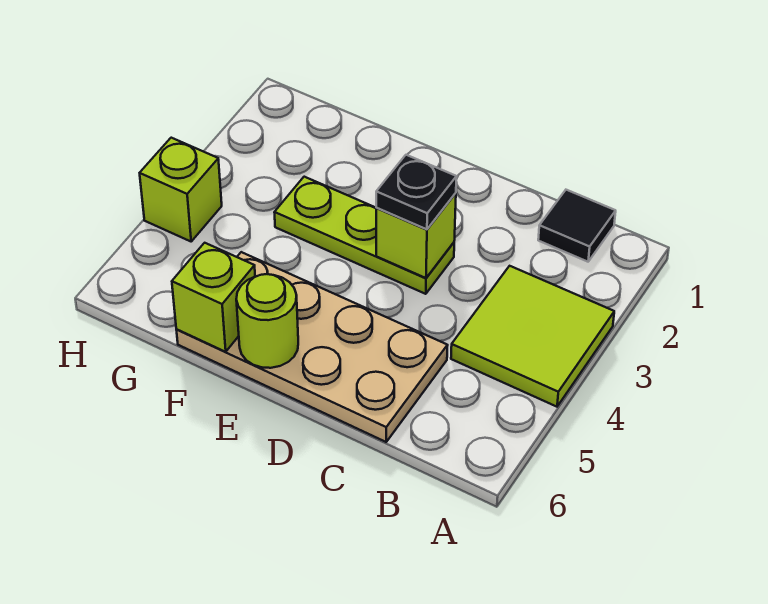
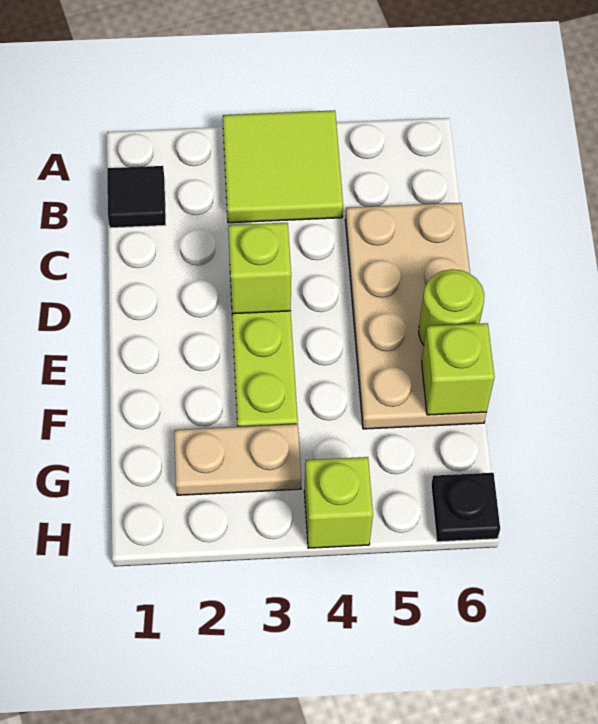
black plate D3 level 3 -> black plate H6 level 1
none -> tan plate G2:G3 level 1

